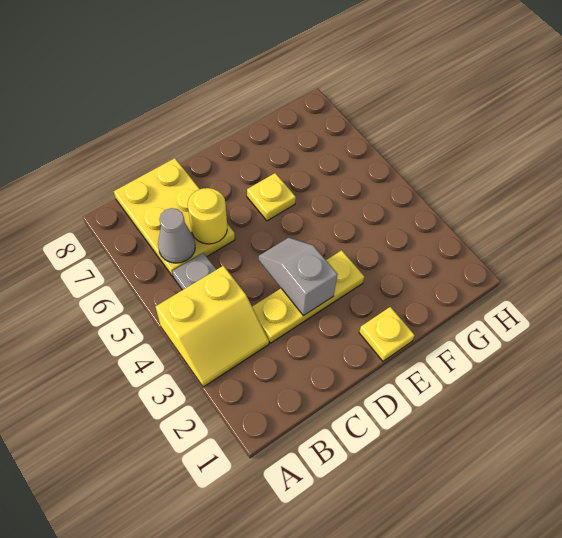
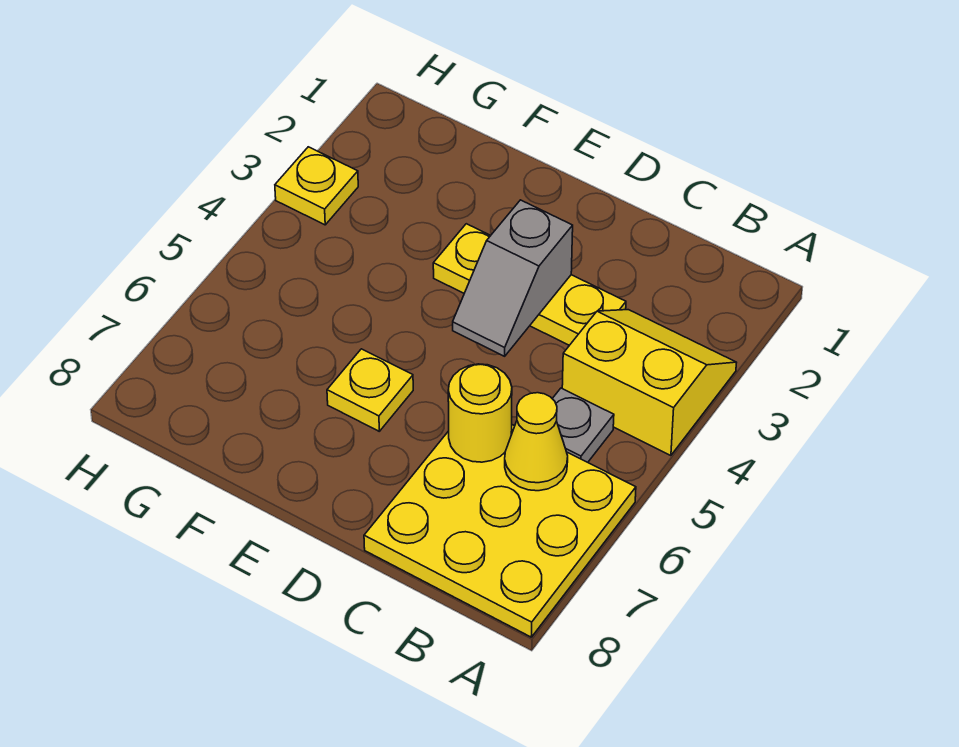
yellow plate B6:C8 level 1 -> yellow plate A6:C8 level 1
grey cone B6 level 2 -> yellow cone B6 level 2
yellow plate E1 level 1 -> yellow plate H3 level 1

